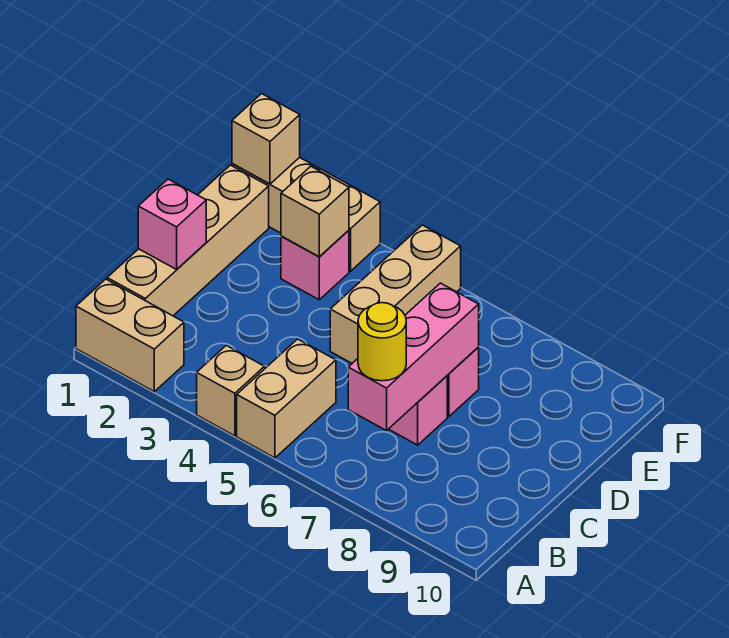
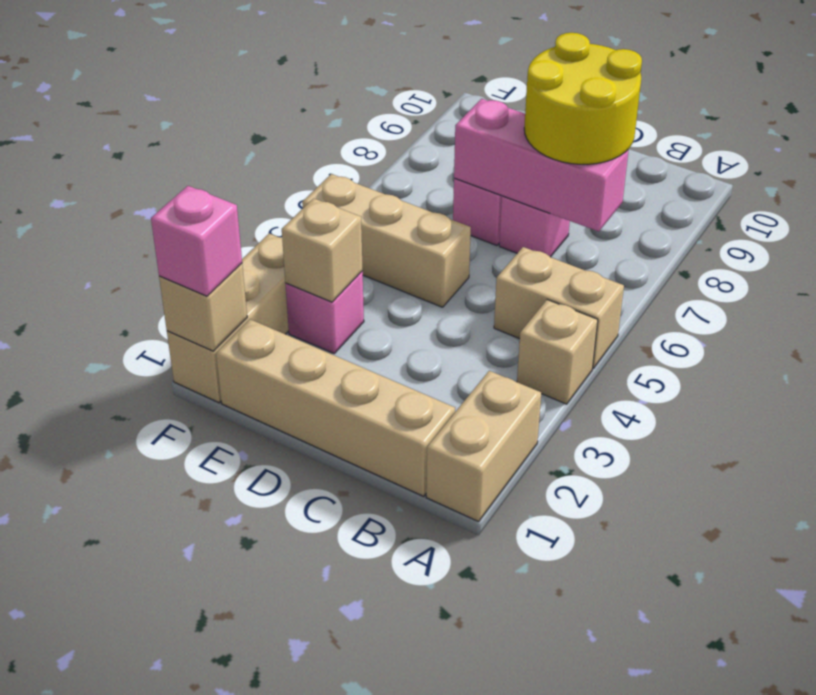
yellow round brick B7 level 3 -> yellow round brick B7:C8 level 3
pink brick C1 level 2 -> pink brick F1 level 3

